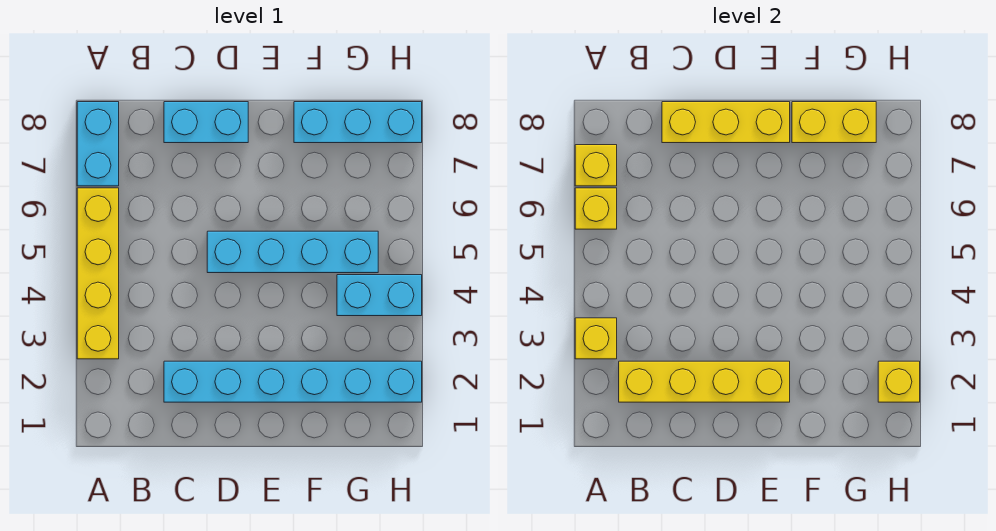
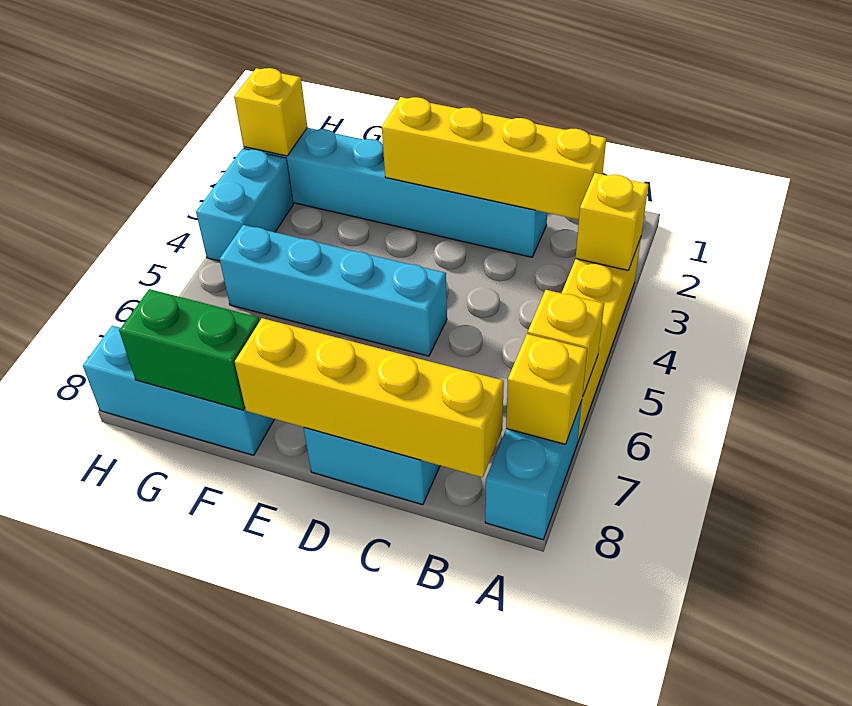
yellow brick C8:E8 level 2 -> yellow brick B8:E8 level 2
yellow brick F8:G8 level 2 -> green brick F8:G8 level 2
cyan brick G4:H4 level 1 -> cyan brick H3:H4 level 1

